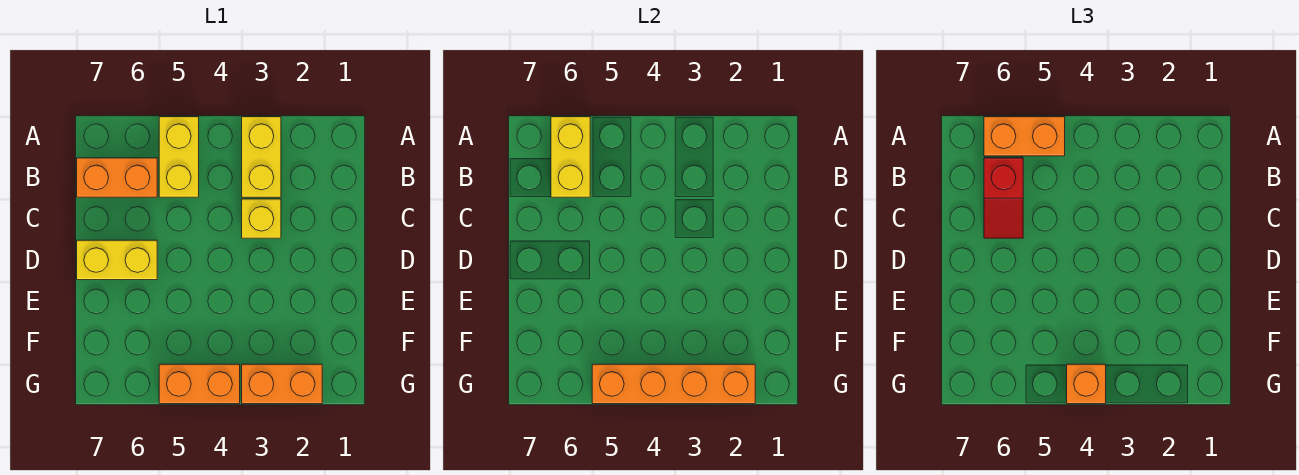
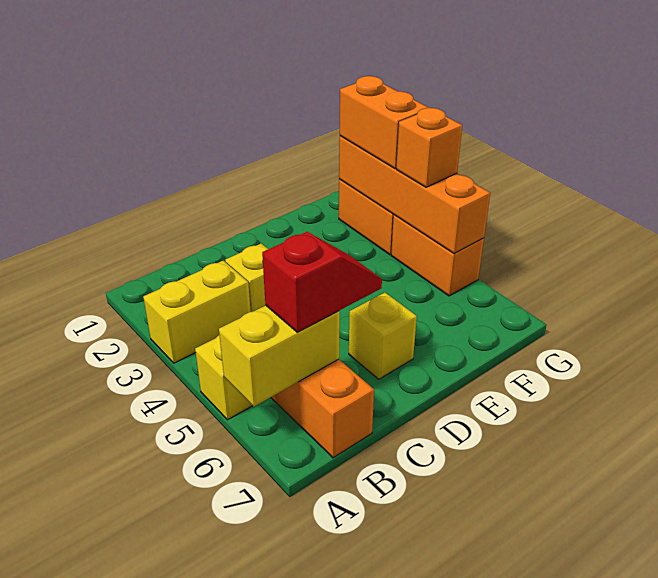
orange brick A5:A6 level 3 -> orange brick G2:G3 level 3
yellow brick D6:D7 level 1 -> yellow brick D6 level 1

